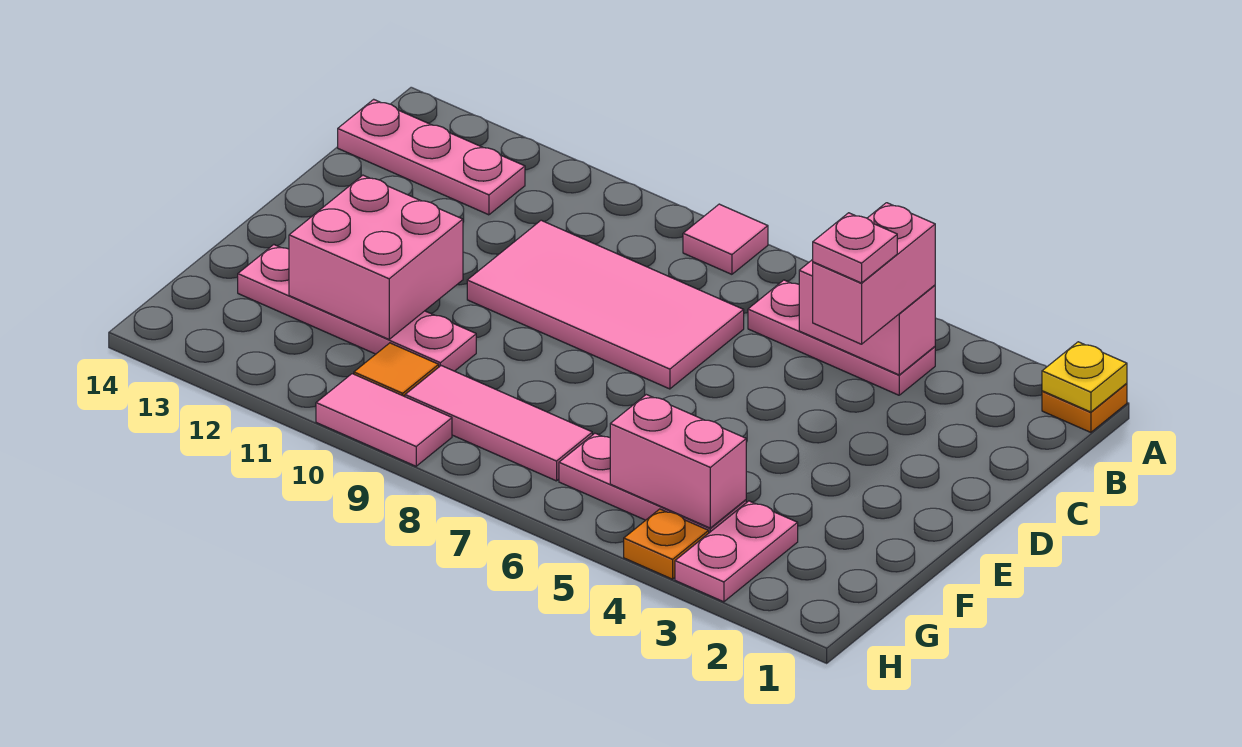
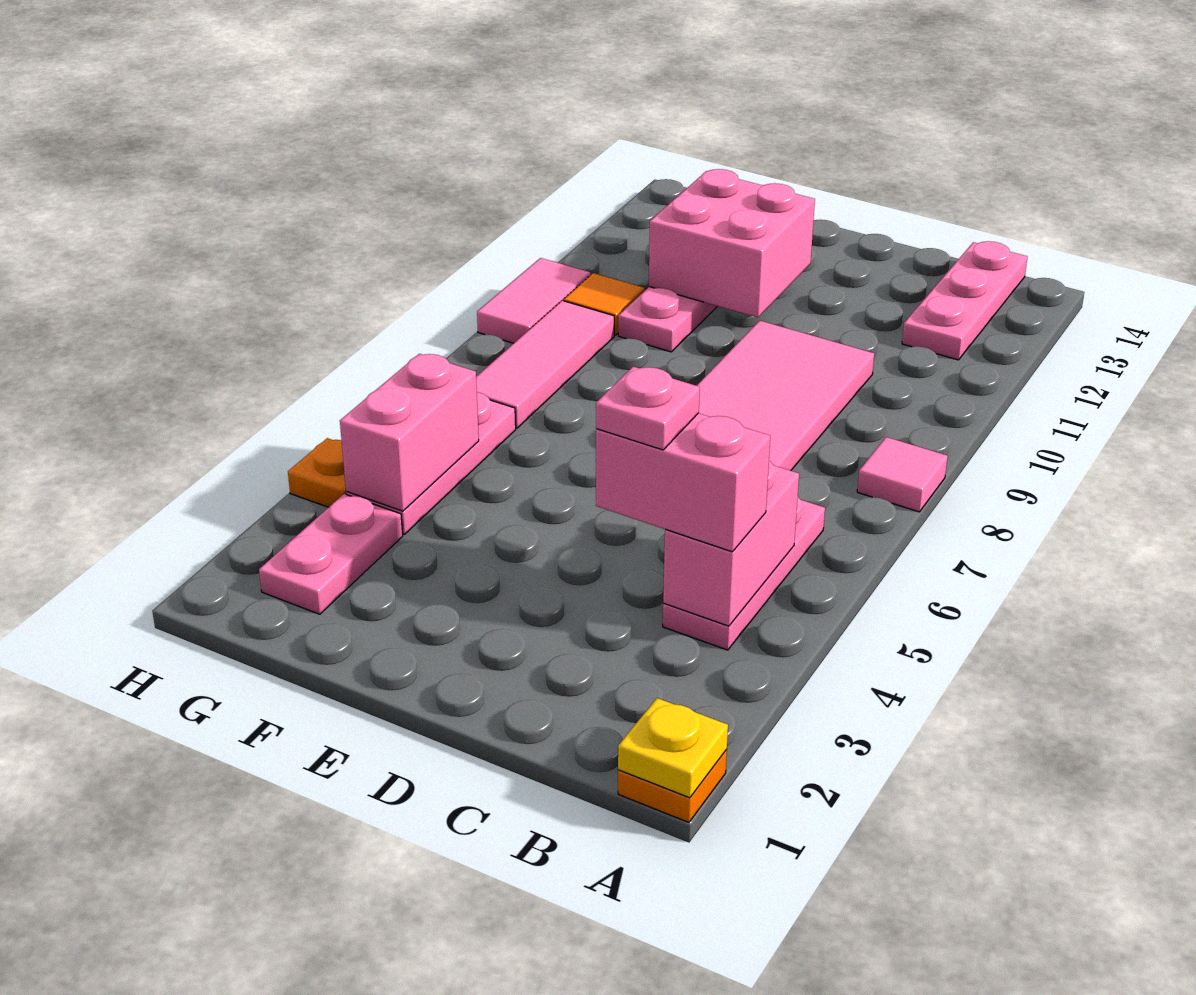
pink plate G3:H3 level 1 -> pink plate G2:G3 level 1

